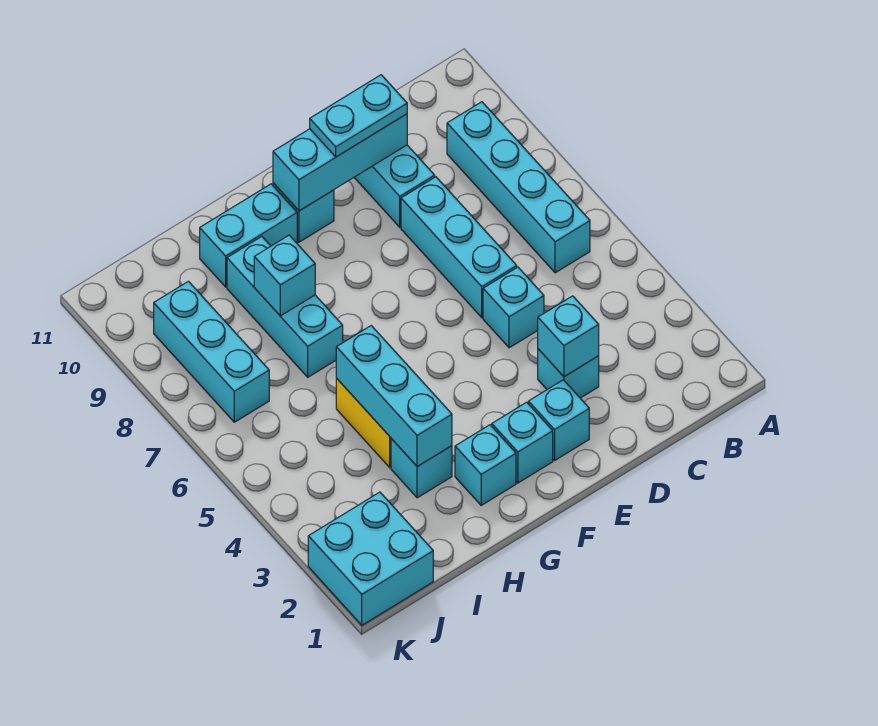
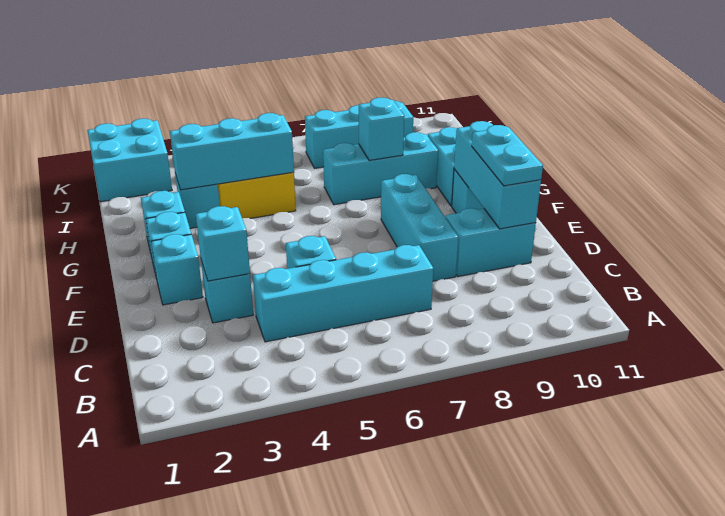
cyan brick B6:B9 level 1 -> cyan brick C4:C7 level 1
cyan brick D6:D8 level 1 -> cyan brick D8:F8 level 1

